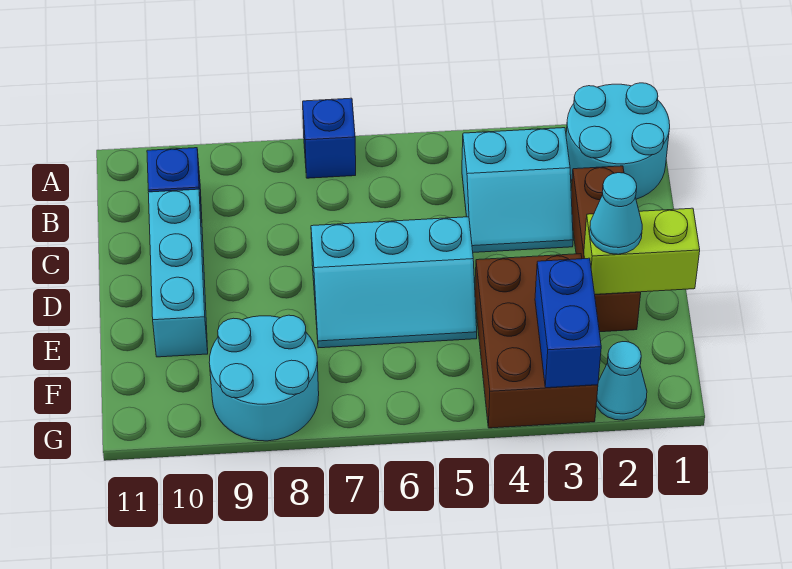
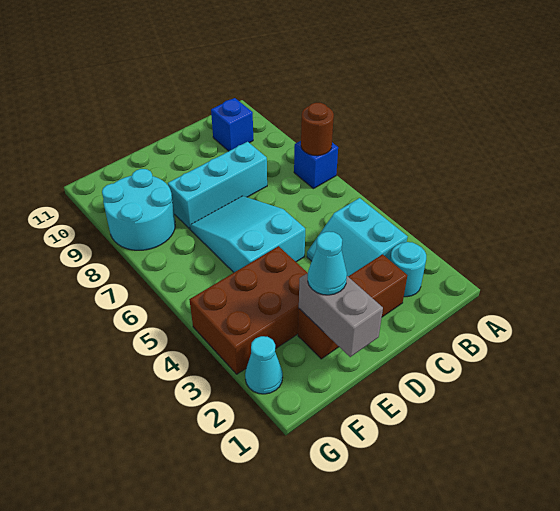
cyan round brick A1:B2 level 1 -> cyan round brick B2 level 1
none -> brown round brick A7 level 2
cyan brick C10:E10 level 1 -> cyan brick C8:E8 level 1
cyan slope D5:E7 level 1 top D -> cyan slope D5:E7 level 1 top 5
lime brick E1:E2 level 2 -> grey brick E1:E2 level 2
blue brick F3:G3 level 2 -> none

